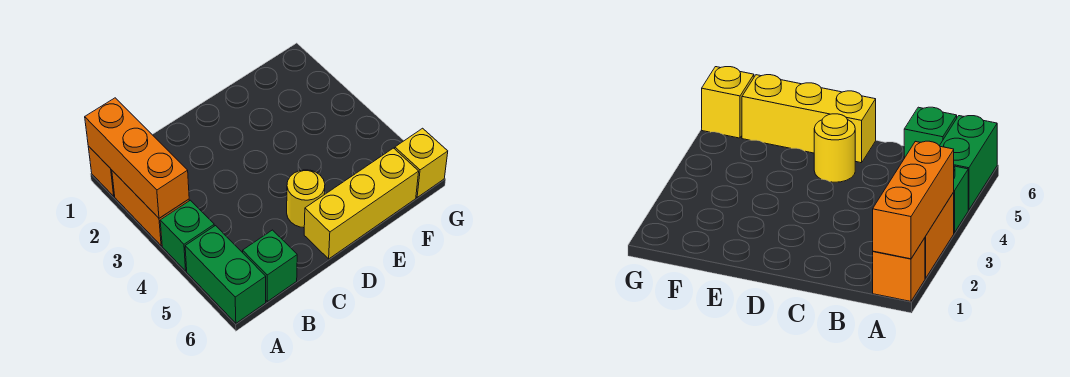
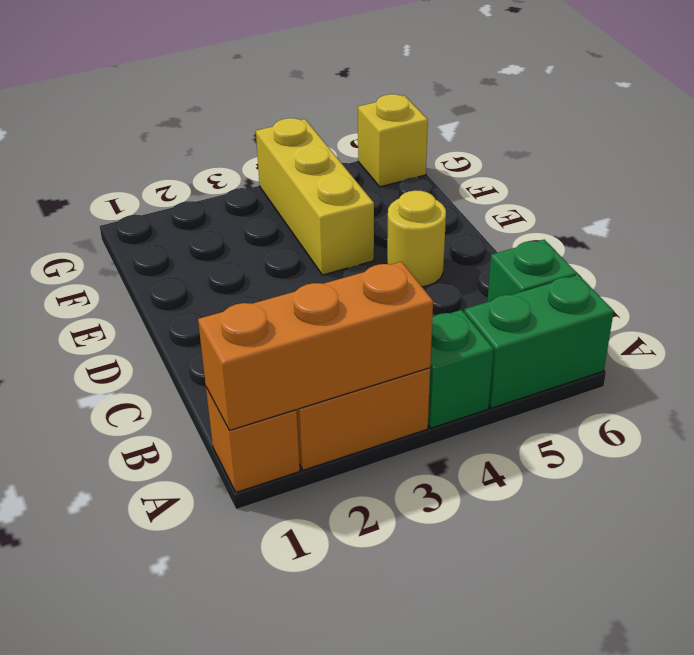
yellow brick D6:F6 level 1 -> yellow brick E4:G4 level 1

